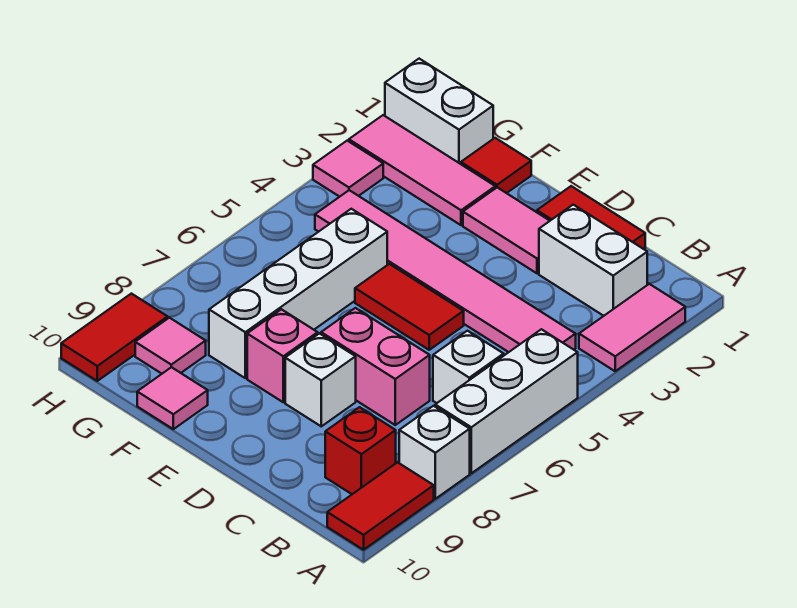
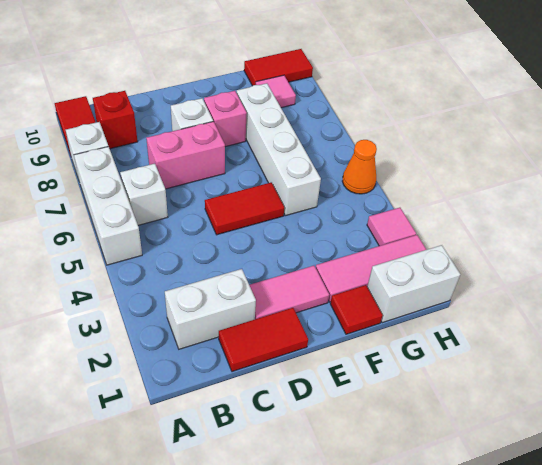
pink tile A2:A3 level 1 -> none
pink tile B4:G4 level 1 -> none
pink tile F10 level 1 -> none
none -> orange cone H5 level 1
red tile H9:H10 level 1 -> red tile G10:H10 level 1

